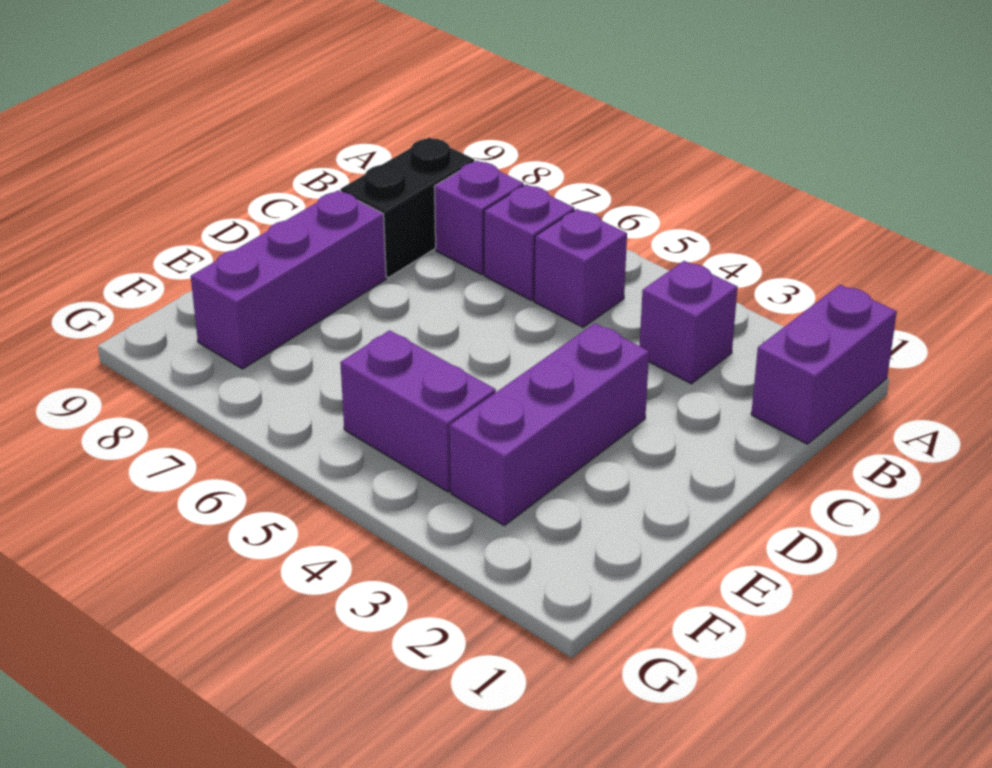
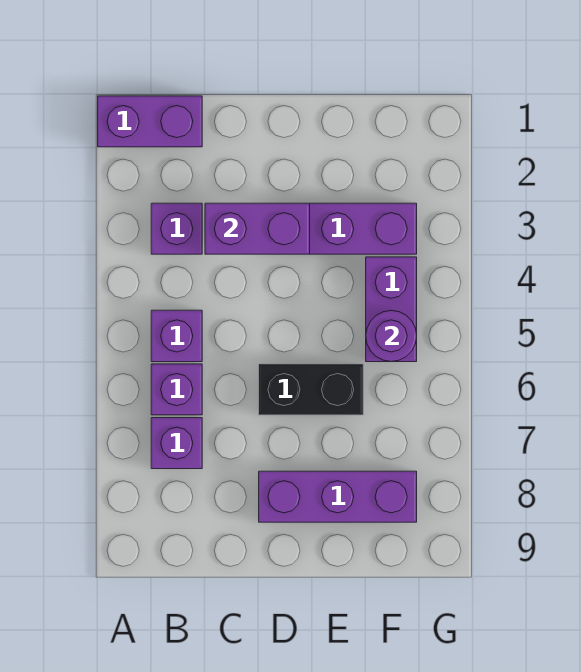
black brick B8:C8 level 1 -> black brick D6:E6 level 1
none -> purple brick C3:D3 level 2
none -> purple round brick F5 level 2

